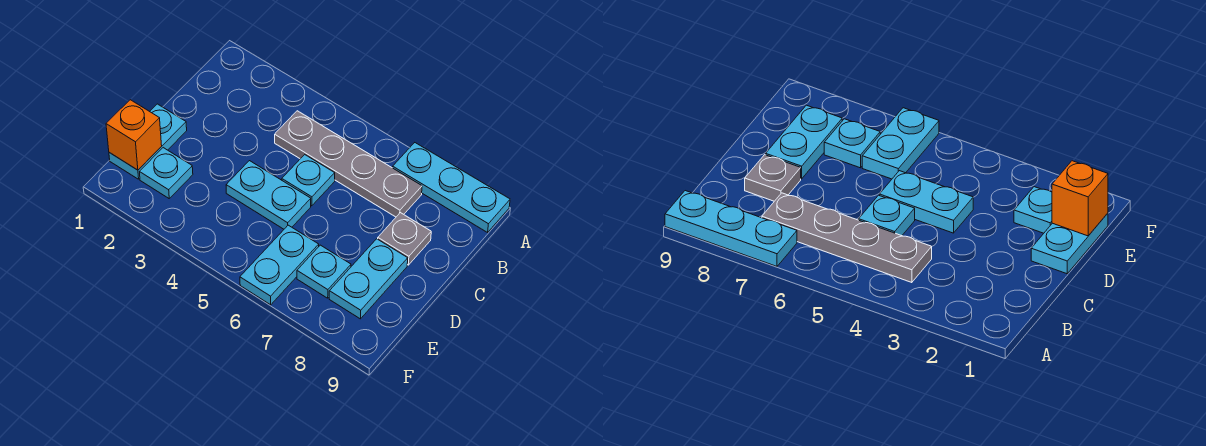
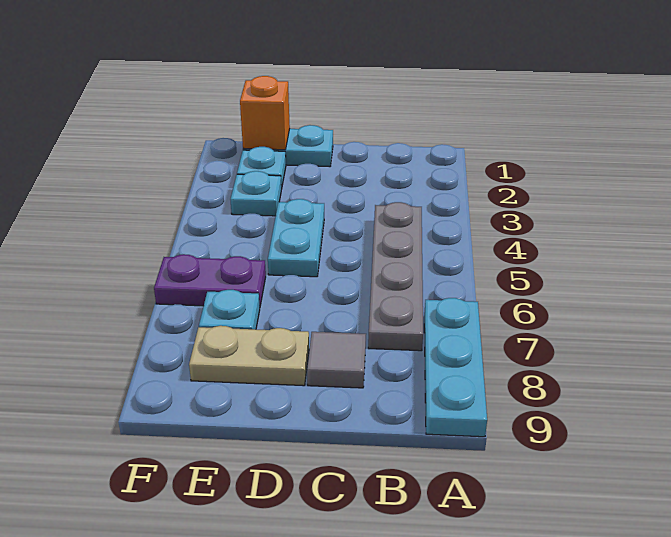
cyan plate C5 level 1 -> cyan plate E3 level 1
grey plate C8 level 1 -> grey tile C8 level 1
cyan plate D8:E8 level 1 -> tan plate D8:E8 level 1
cyan plate E6:F6 level 1 -> purple plate E6:F6 level 1

